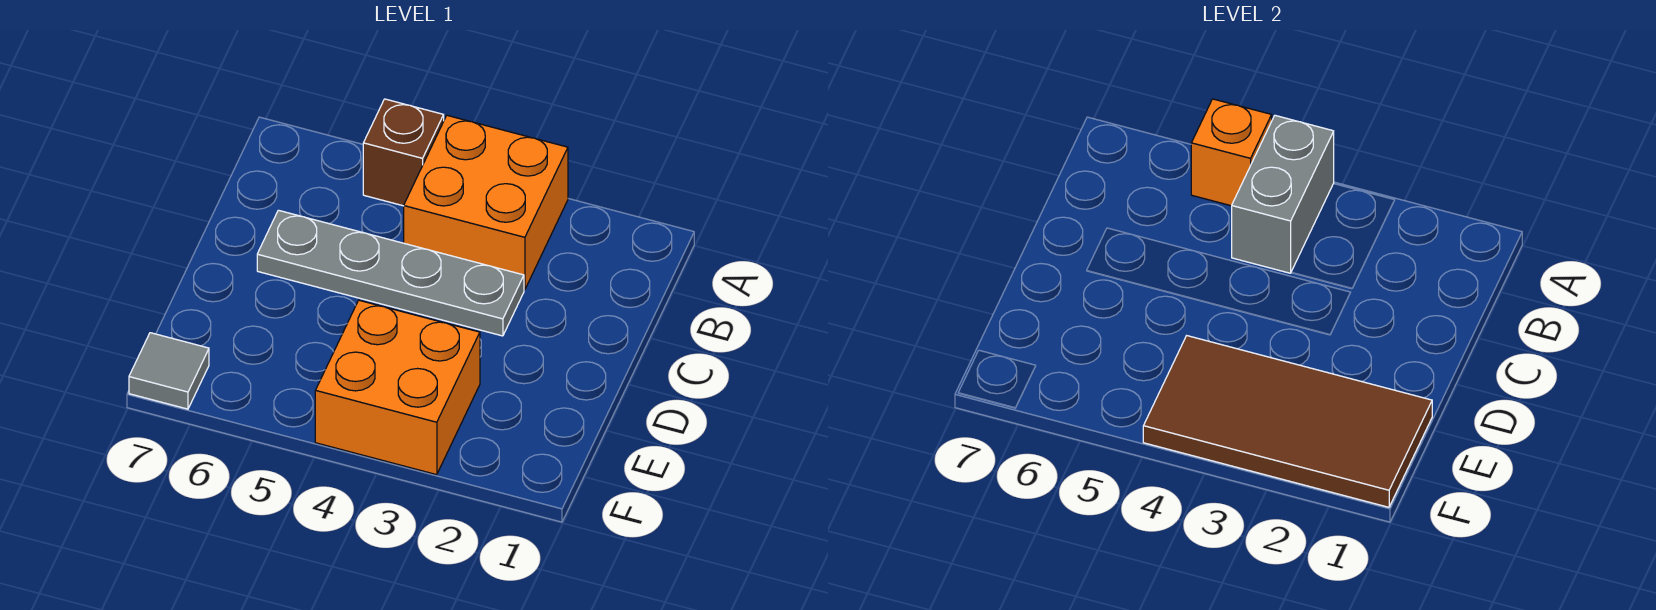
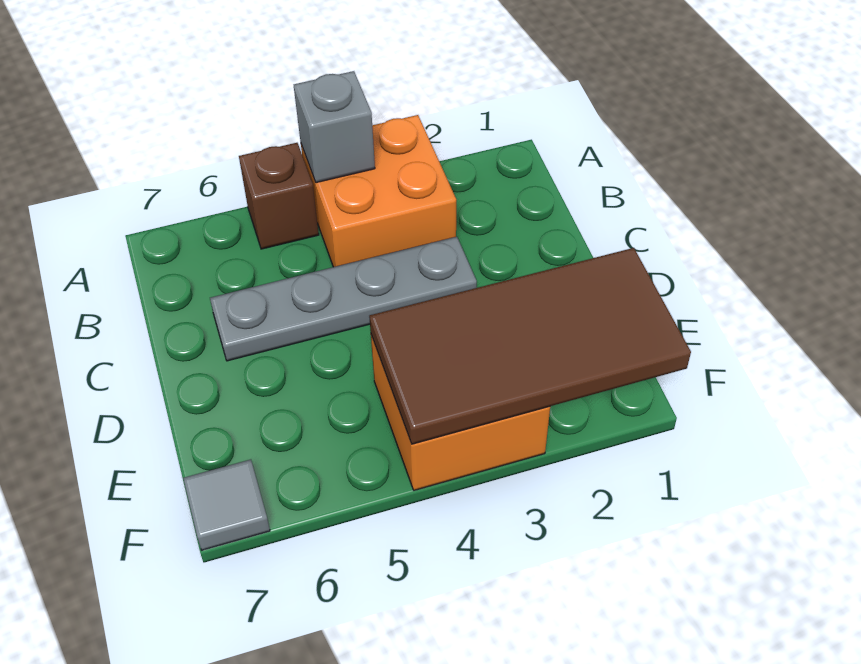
grey brick A4:B4 level 2 -> grey brick A4 level 2
orange brick A5 level 2 -> none

